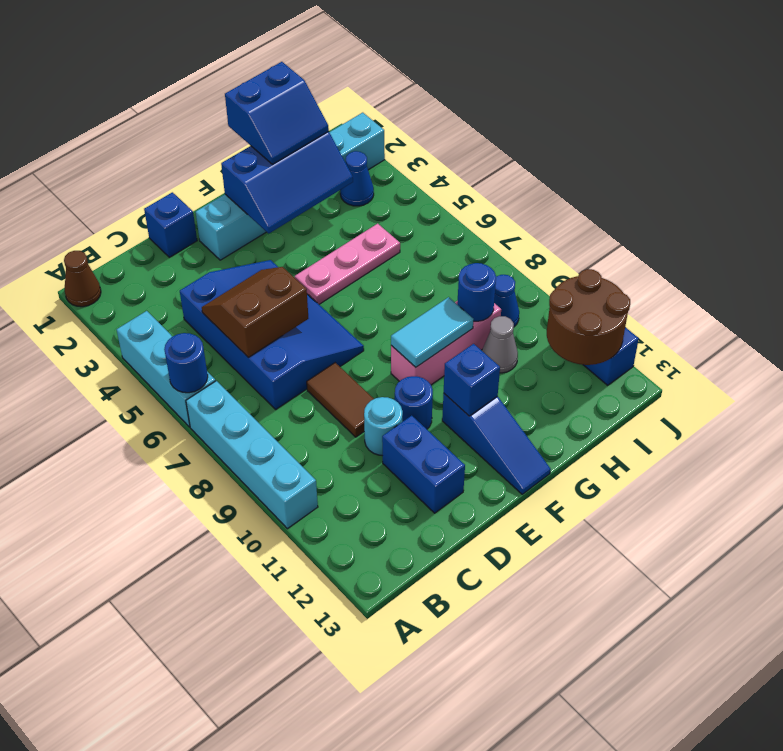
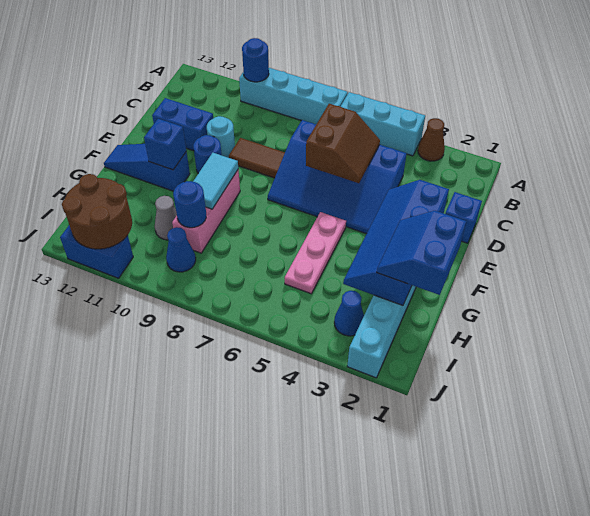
brown cone A1 level 1 -> brown cone A3 level 1
blue round brick A6 level 2 -> blue round brick A10 level 2
blue slope F2:H3 level 2 top 2 -> blue slope E2:H3 level 2 top 2

